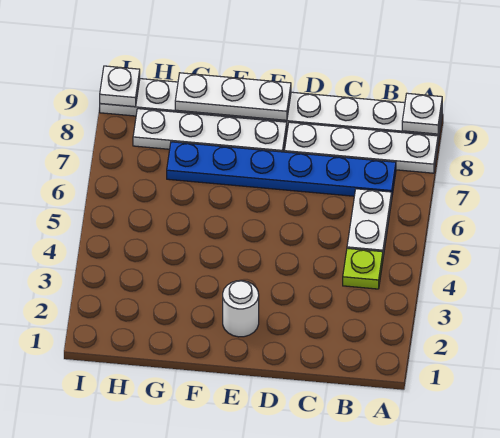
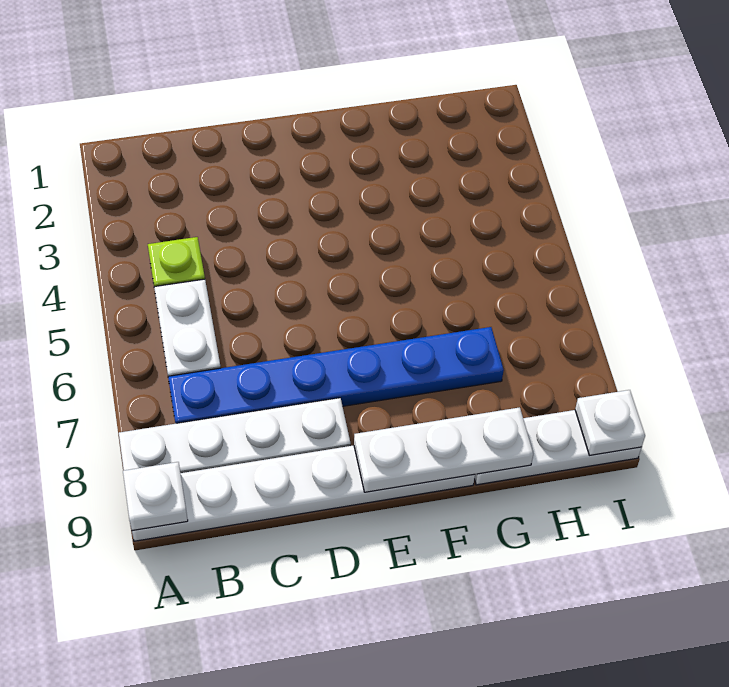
white round brick E2 level 1 -> none
white plate E8:H8 level 1 -> none

